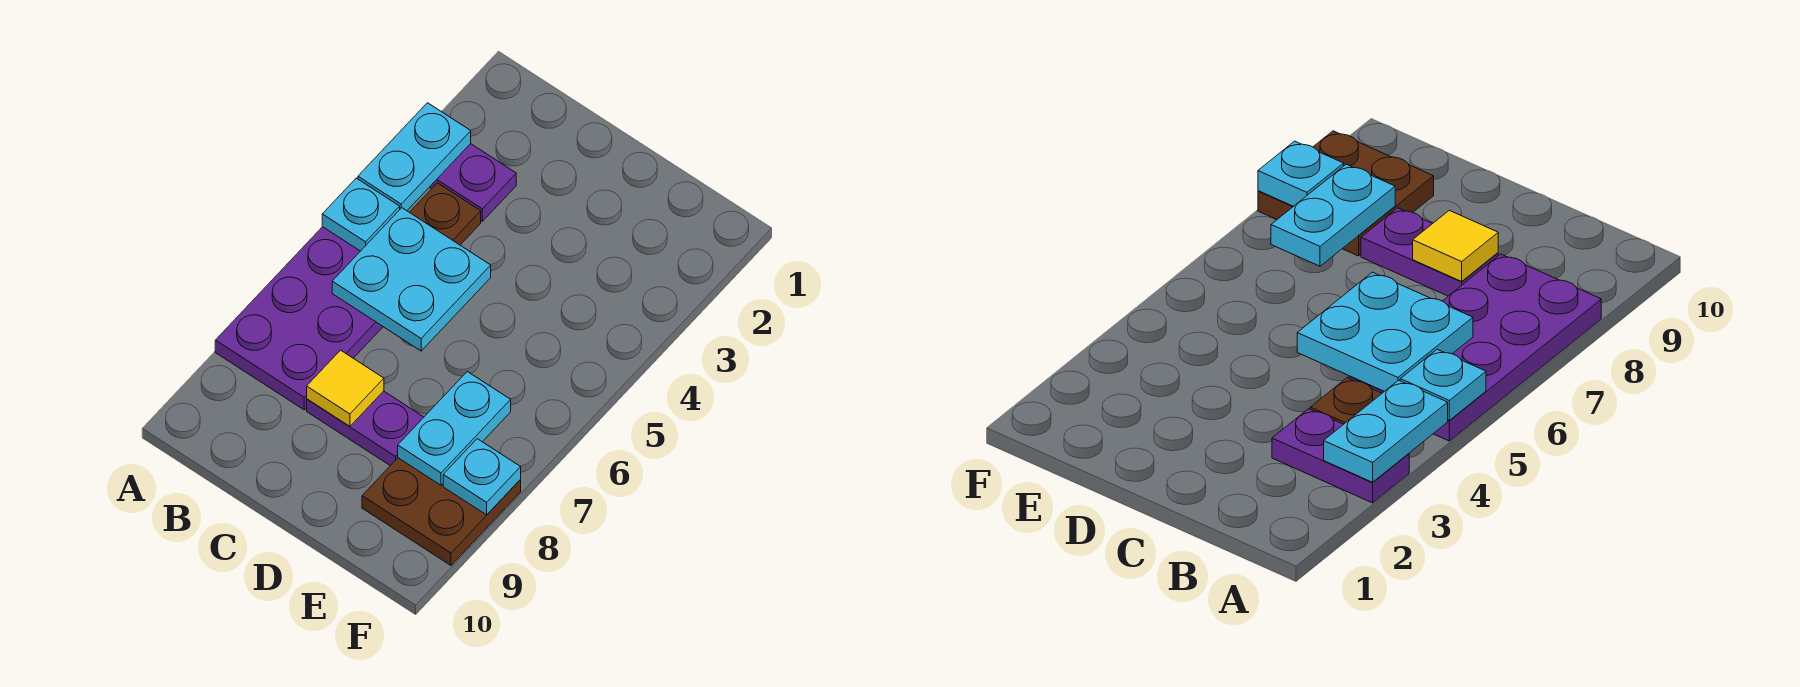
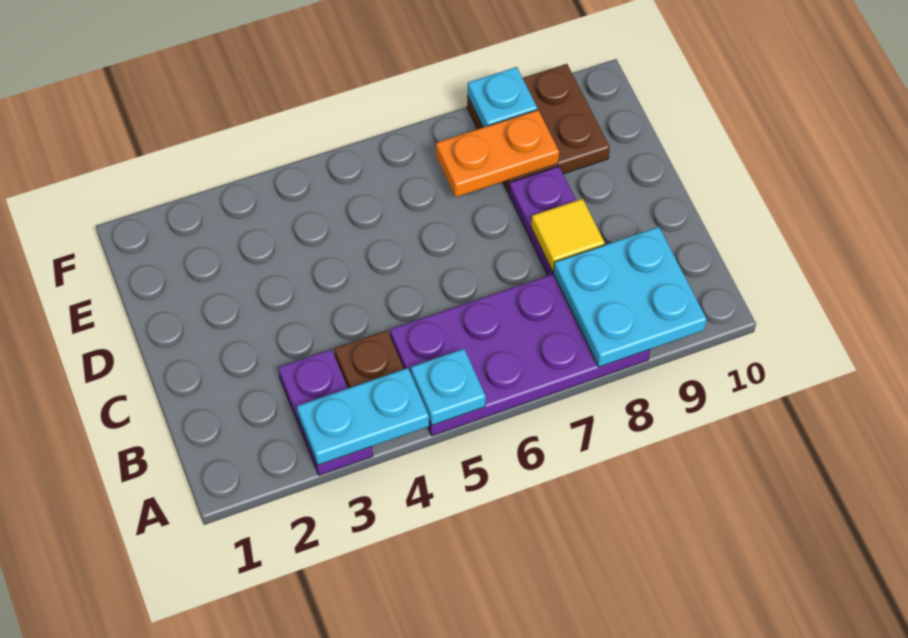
cyan plate B5:C6 level 2 -> cyan plate A8:B9 level 2
cyan plate E7:E8 level 2 -> orange plate E7:E8 level 2

